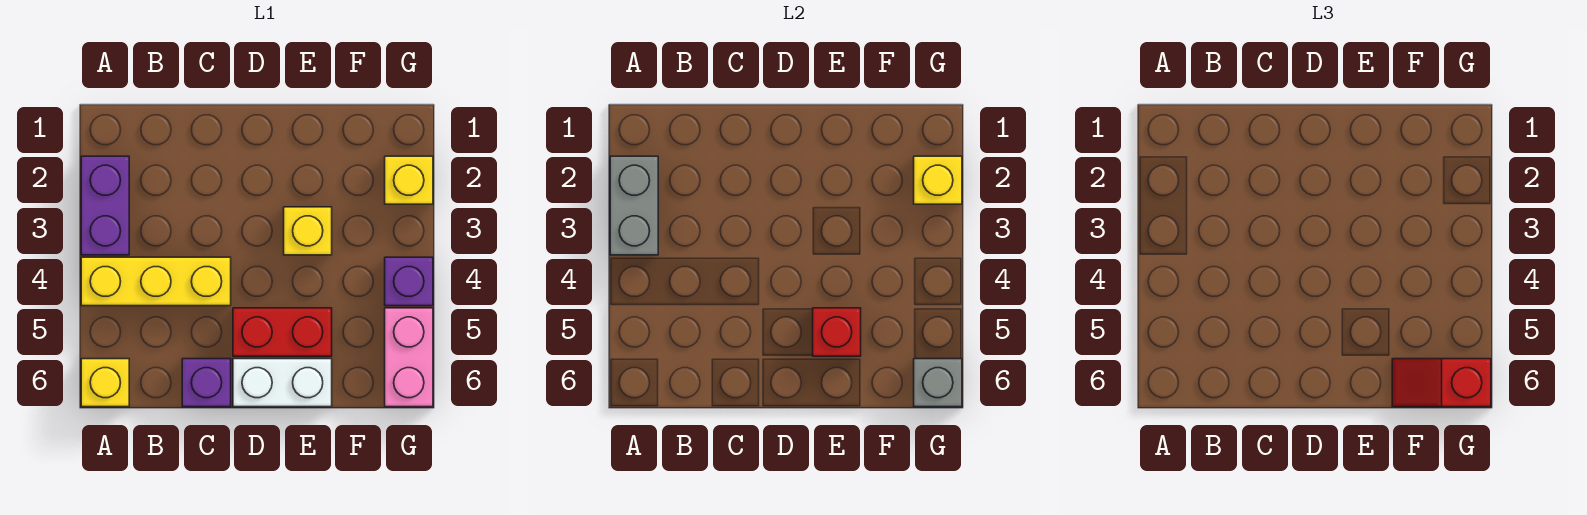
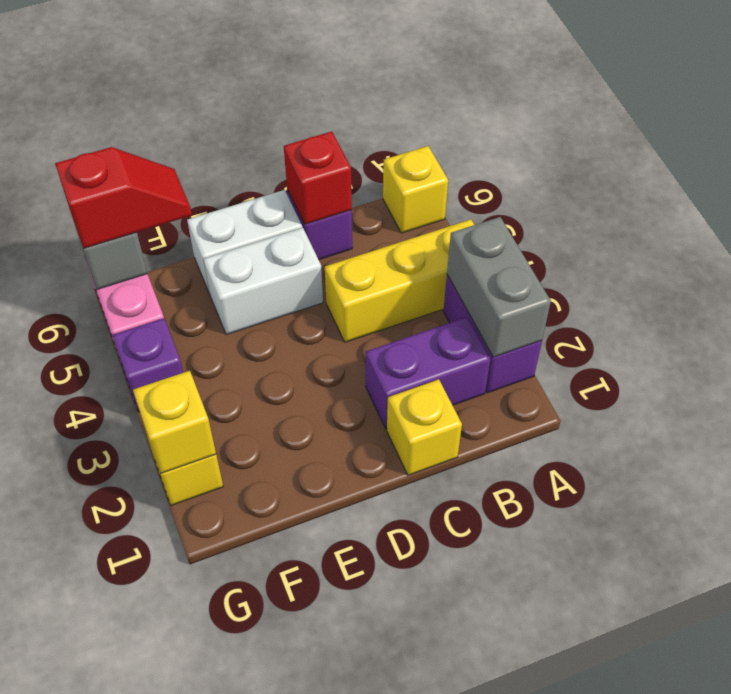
none -> purple brick B2:C2 level 1
red brick D5:E5 level 1 -> white brick D5:E5 level 1
yellow brick E3 level 1 -> yellow brick C1 level 1
red brick E5 level 2 -> red brick C6 level 2

